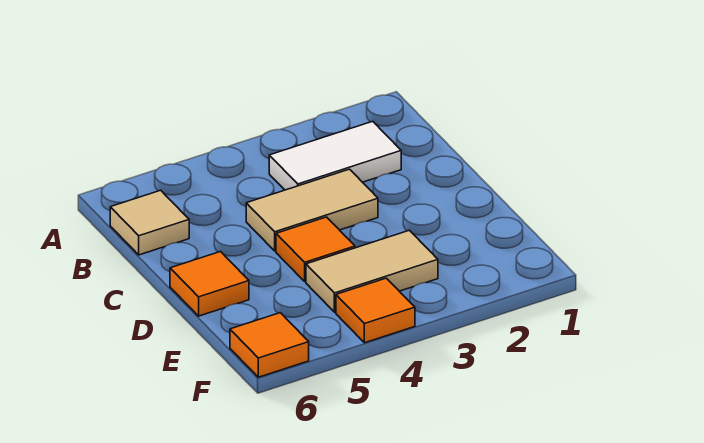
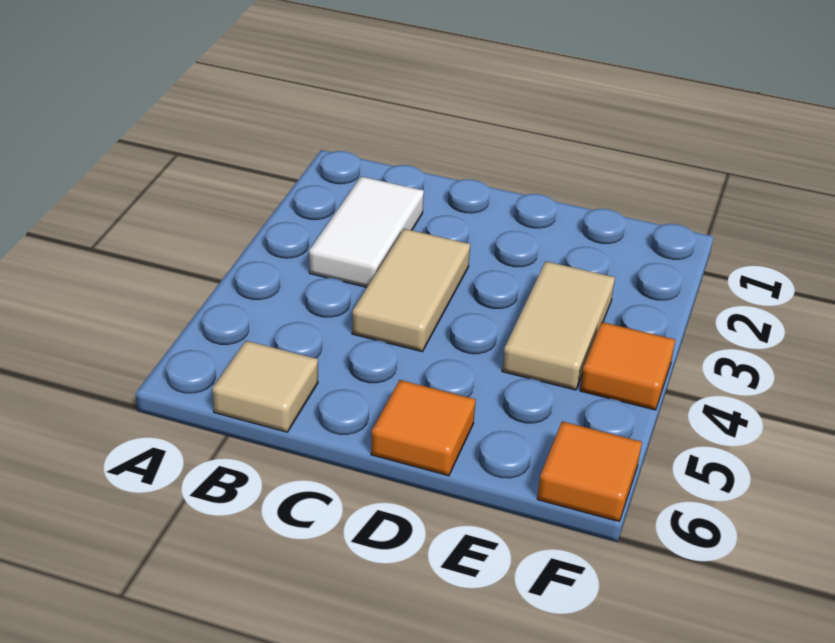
orange tile D4 level 1 -> none

